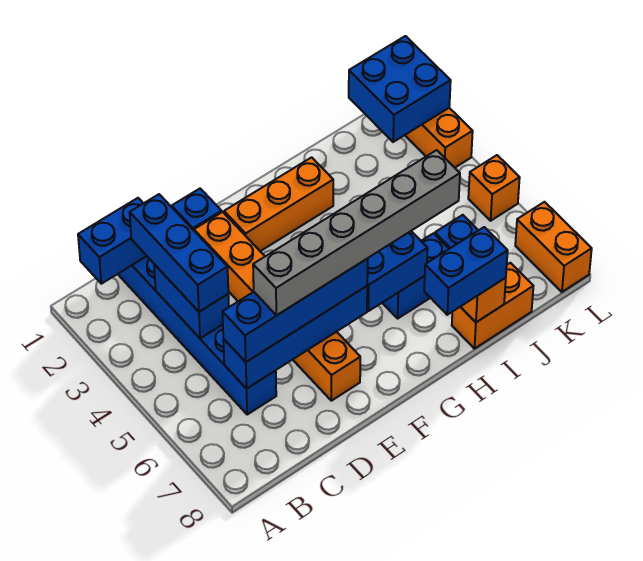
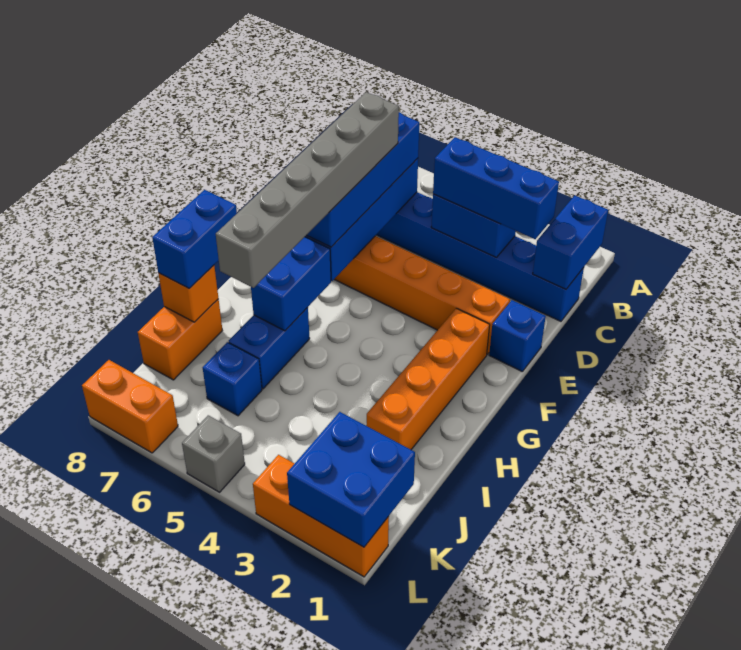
orange brick F2:H2 level 1 -> orange brick F2:I2 level 1
orange brick L5 level 1 -> grey brick L5 level 1

